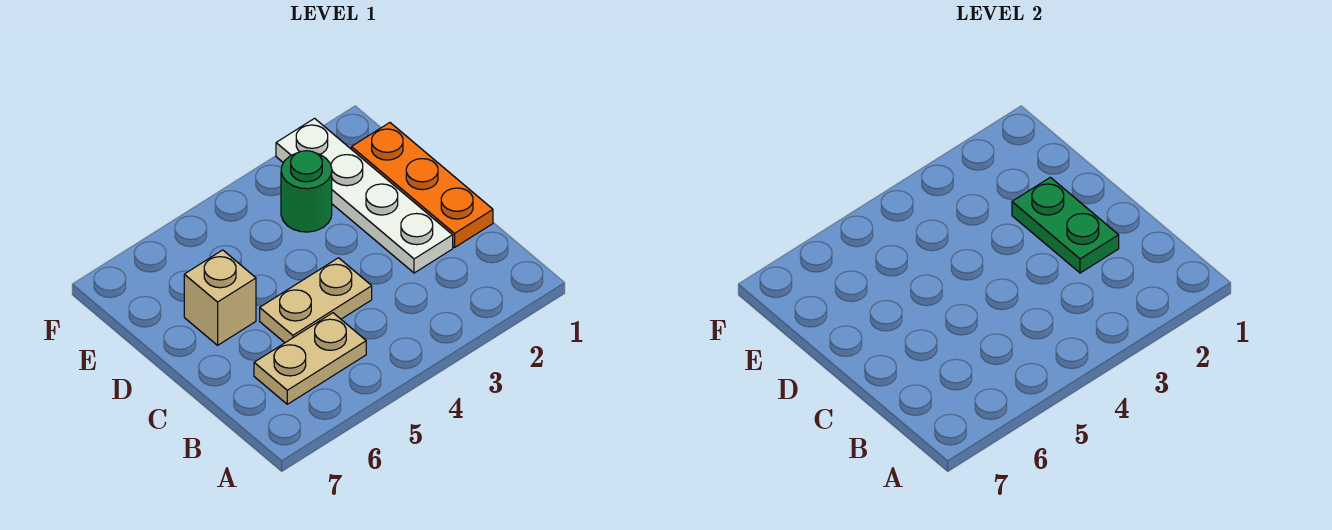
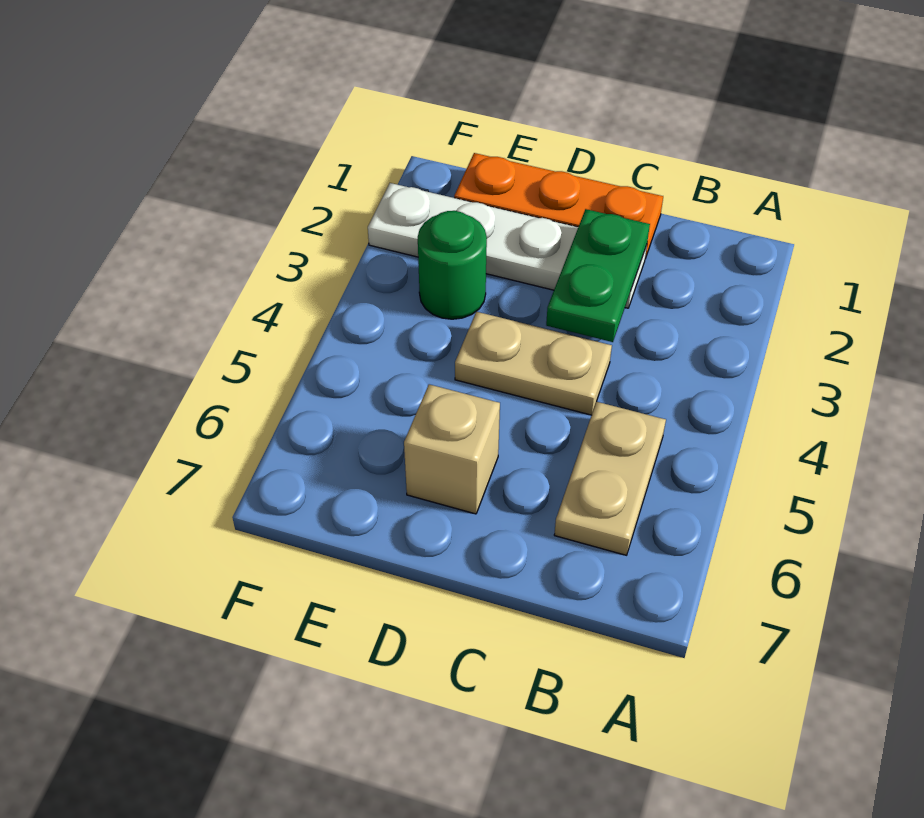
green plate C2:D2 level 2 -> green plate C2:C3 level 2
tan plate C4:C5 level 1 -> tan plate C4:D4 level 1

